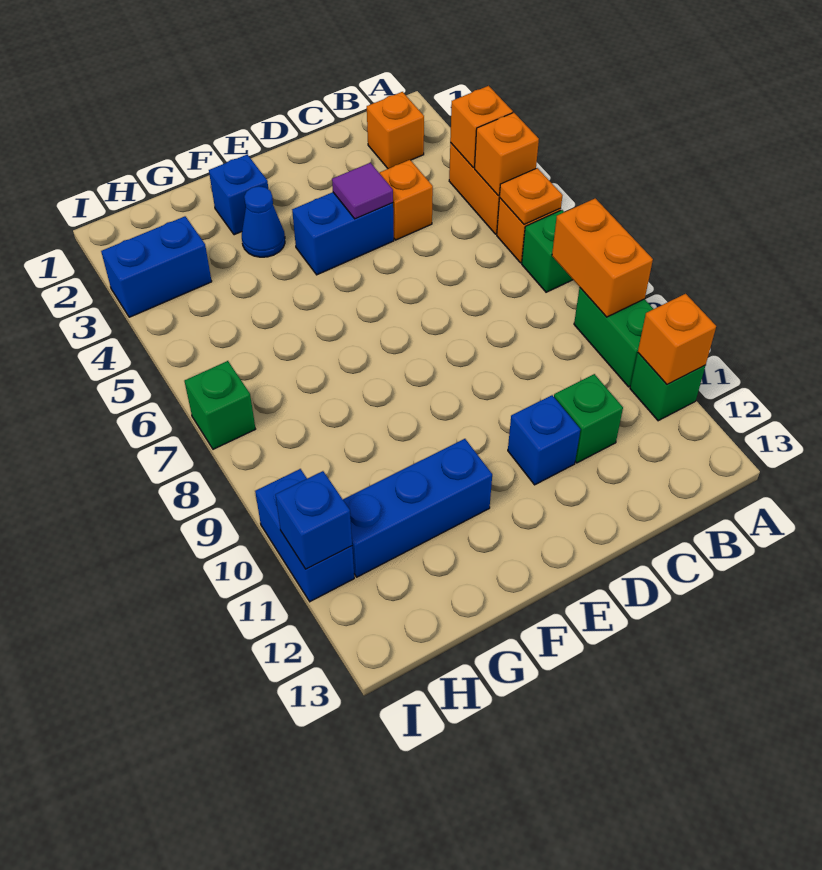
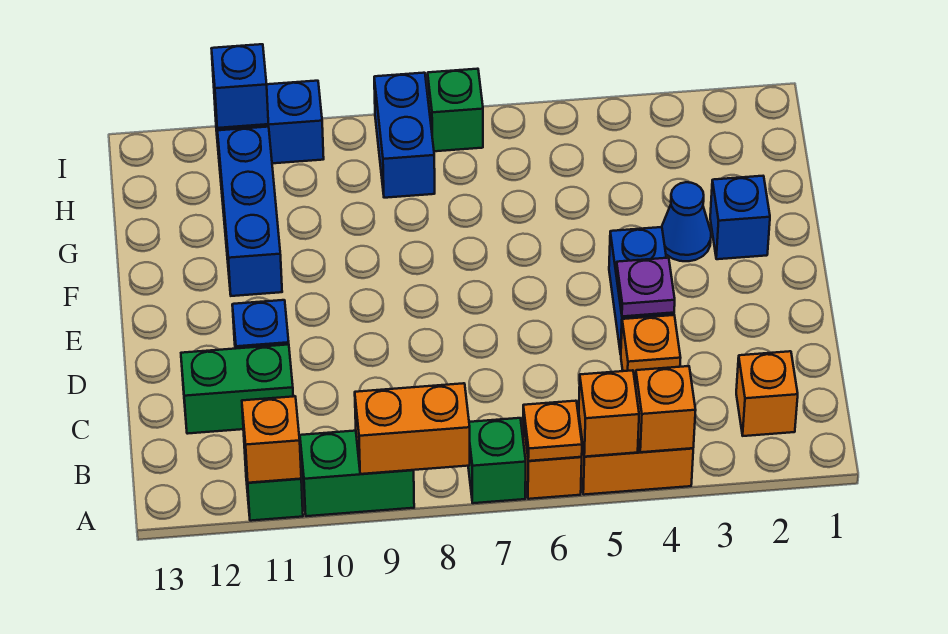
green brick C11 level 1 -> green brick C11:C12 level 1
purple tile D4 level 2 -> purple plate D4 level 2
blue brick H3:I3 level 1 -> blue brick H8:I8 level 1

